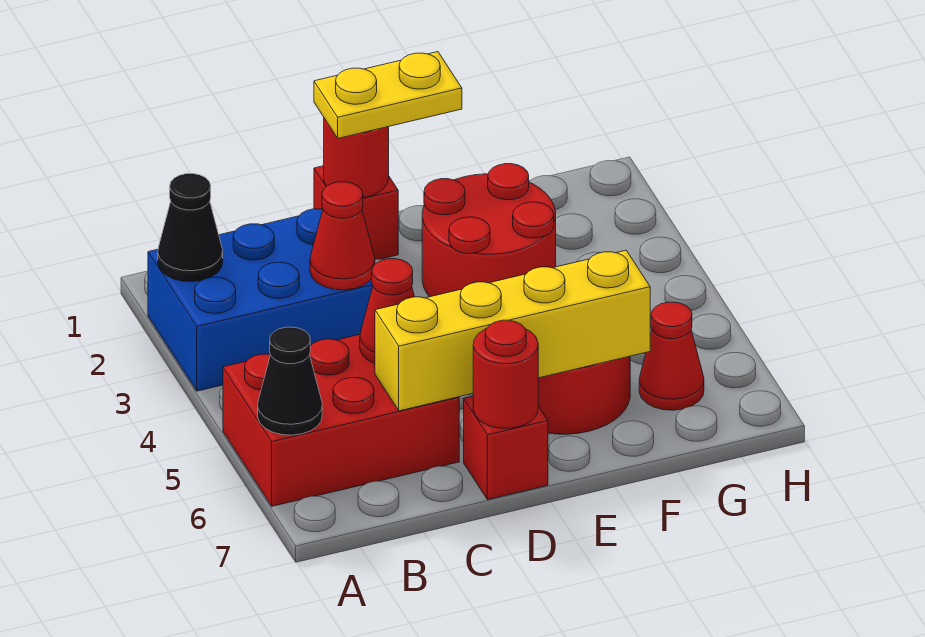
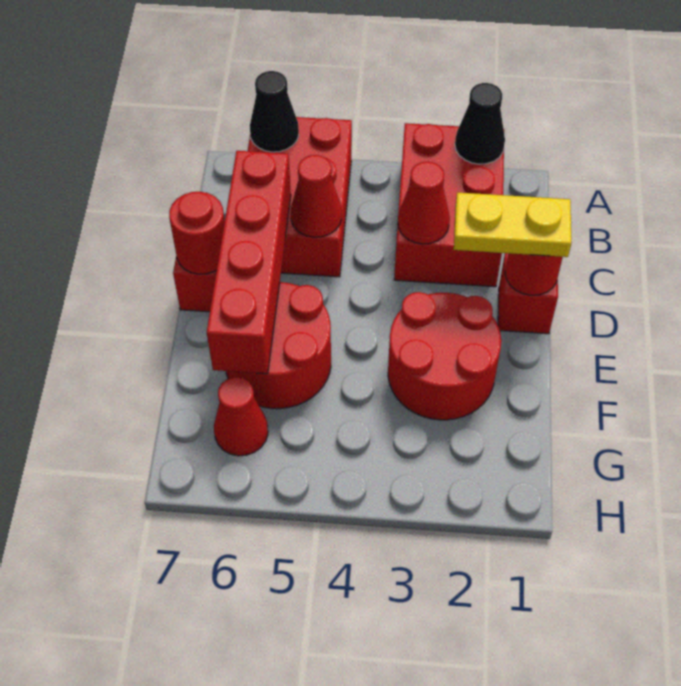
blue brick A2:C3 level 1 -> red brick A2:C3 level 1
yellow brick C6:F6 level 2 -> red brick C6:F6 level 2
yellow plate D1:E1 level 3 -> yellow plate D1:D2 level 3

